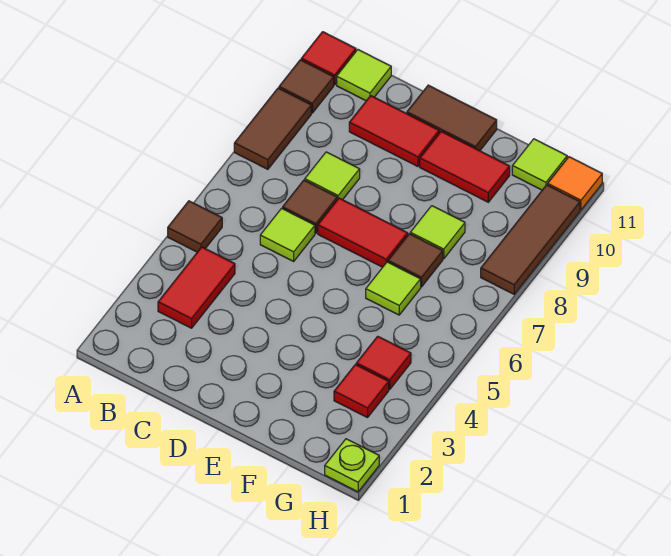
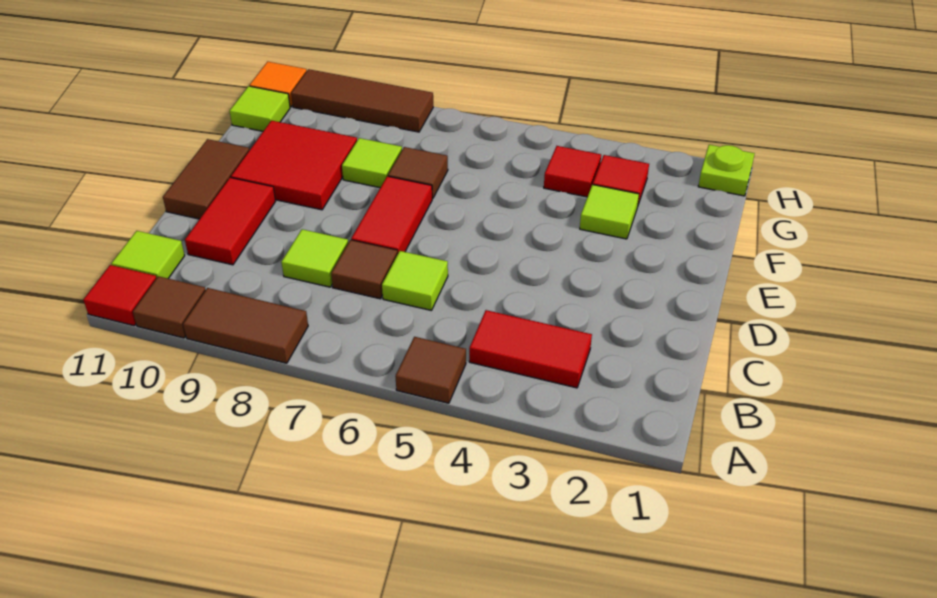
red tile E10:F10 level 1 -> red tile E9:F10 level 1
lime tile F6 level 1 -> lime tile F3 level 1

